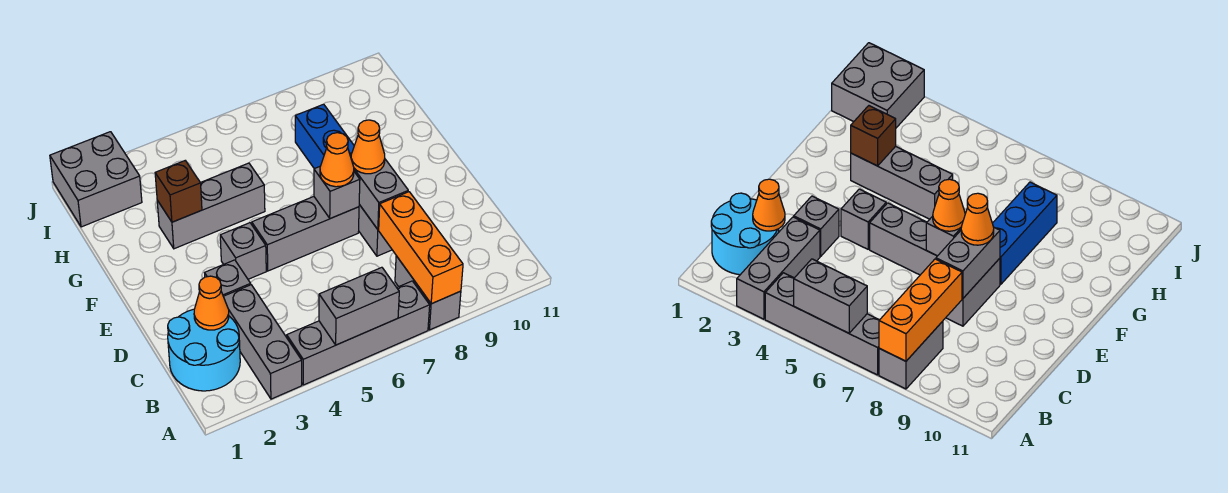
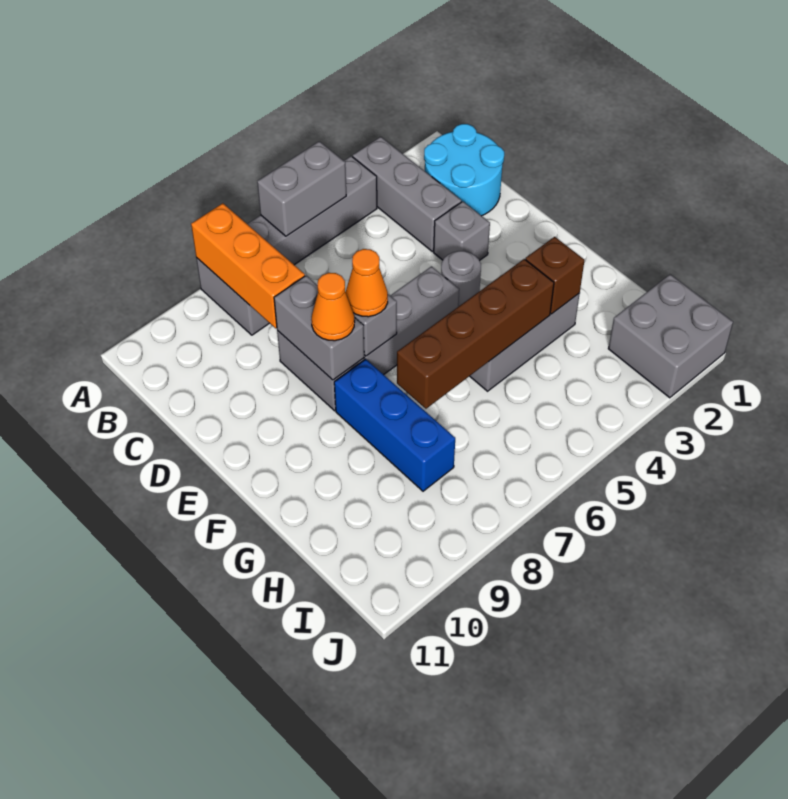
orange cone C2 level 2 -> none
grey brick E4 level 1 -> grey round brick E4 level 1
none -> brown brick G4:G7 level 2

